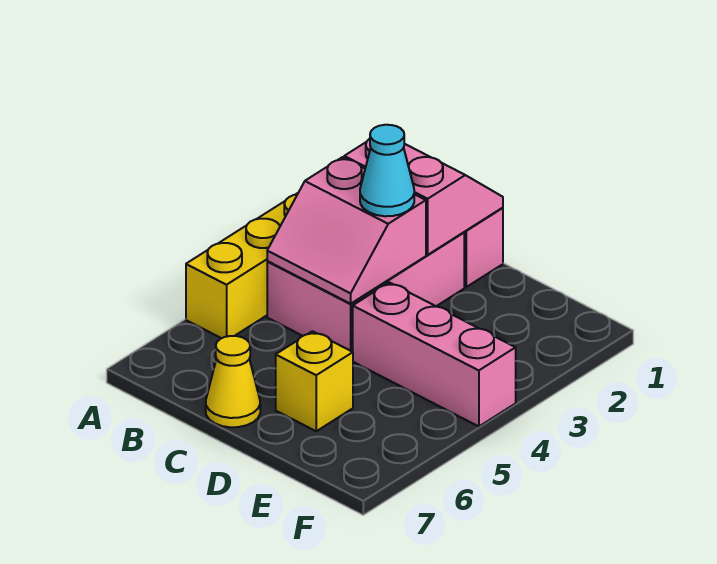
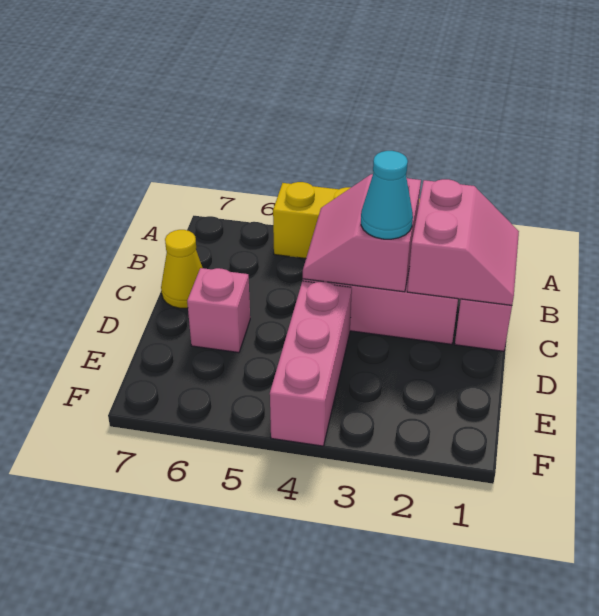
yellow brick D6 level 1 -> pink brick D6 level 1

